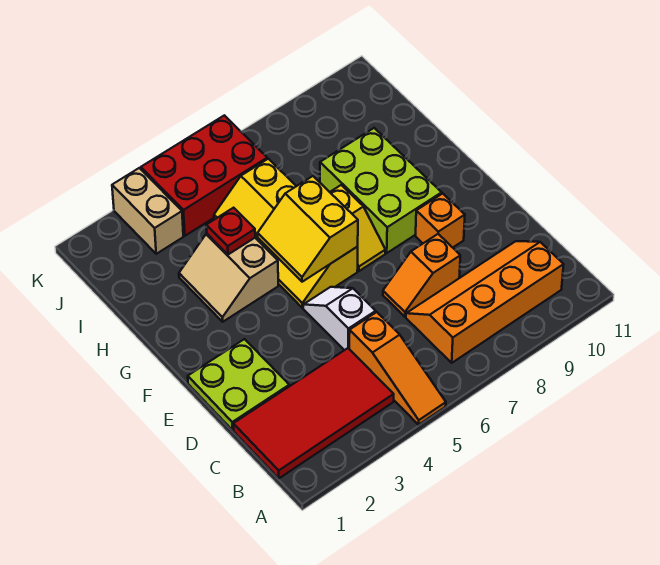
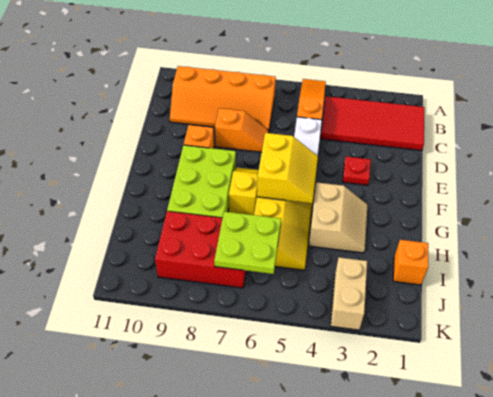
lime plate D1:E2 level 1 -> lime plate I6:J7 level 2
red plate H4 level 2 -> red plate E3 level 1
none -> orange brick I1 level 1
red brick J4:K6 level 1 -> red brick I7:J9 level 1

